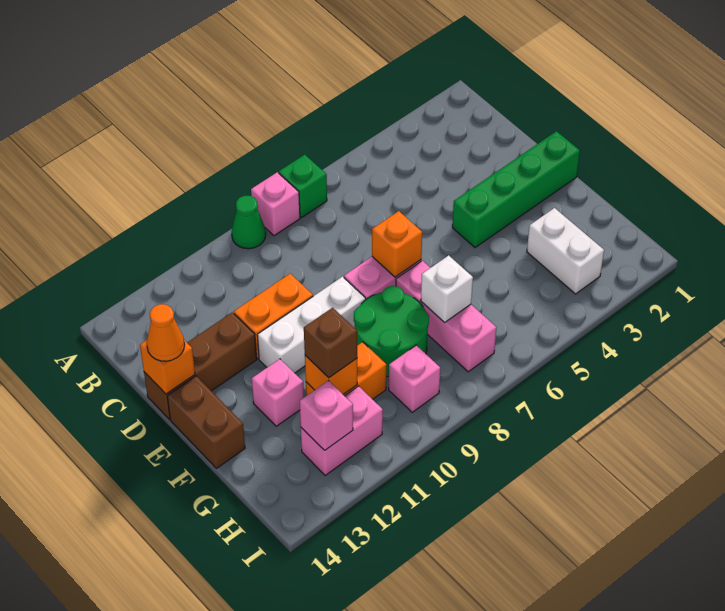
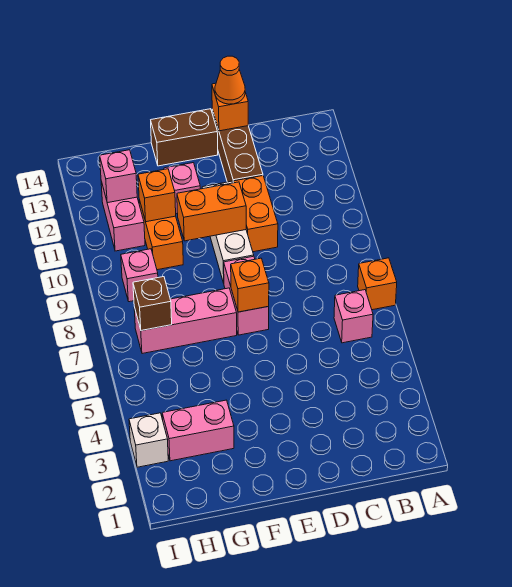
green brick A7 level 1 -> orange brick A7 level 1
pink brick A8 level 1 -> pink brick B6 level 1
green cone A9 level 1 -> none
green brick E1:E4 level 1 -> none
none -> orange brick E10:F10 level 2
green round brick F8:G9 level 1 -> none
white brick G3:H3 level 1 -> pink brick G3:H3 level 1
white brick G7 level 2 -> white brick I3 level 1
brown brick G11 level 3 -> brown brick H7 level 2

